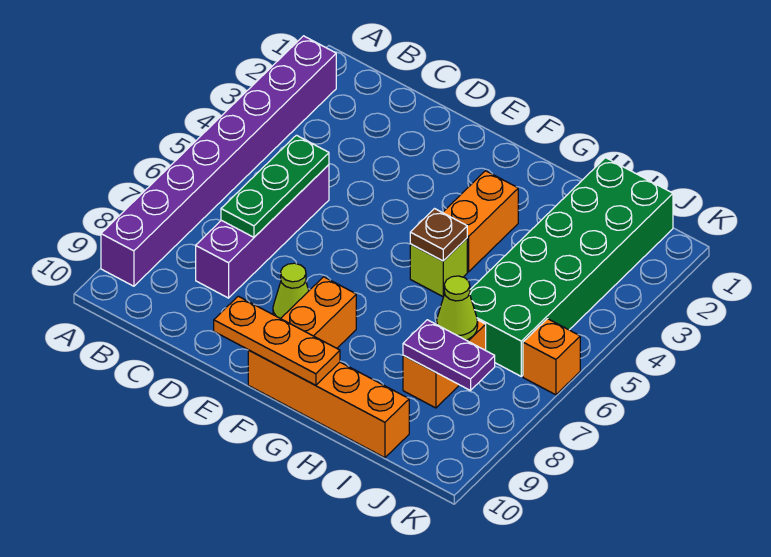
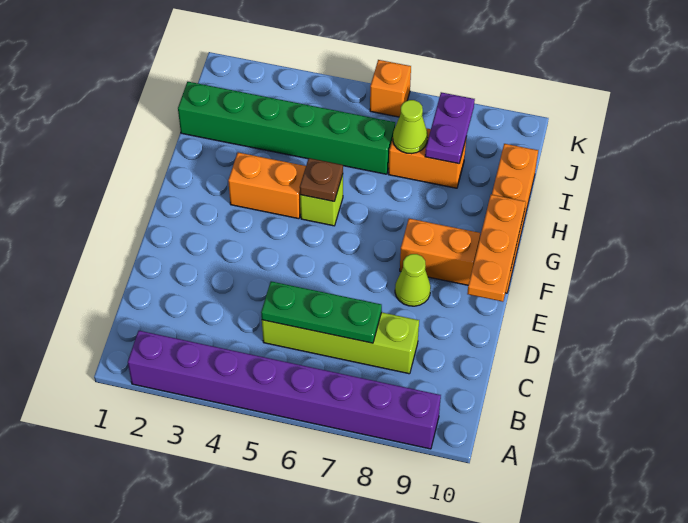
purple brick C5:C8 level 1 -> lime brick C5:C8 level 1
green brick I1:J6 level 1 -> green brick I1:I6 level 1

